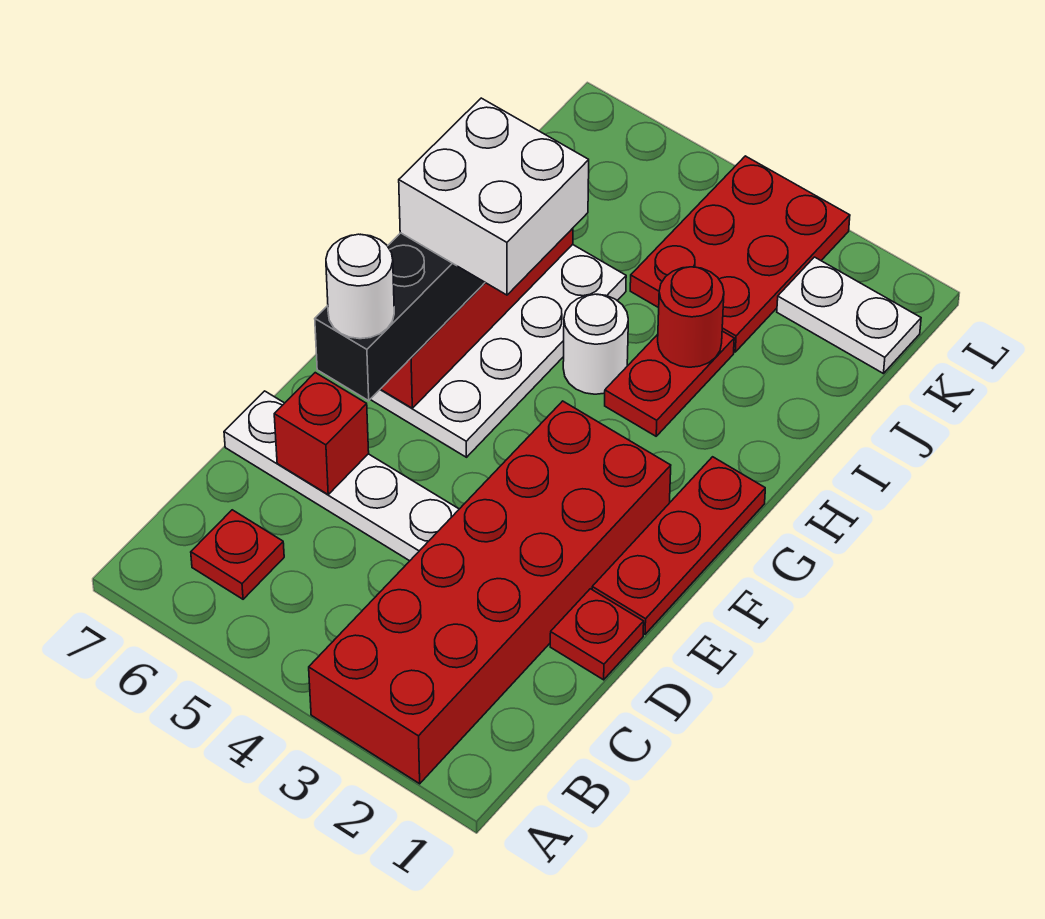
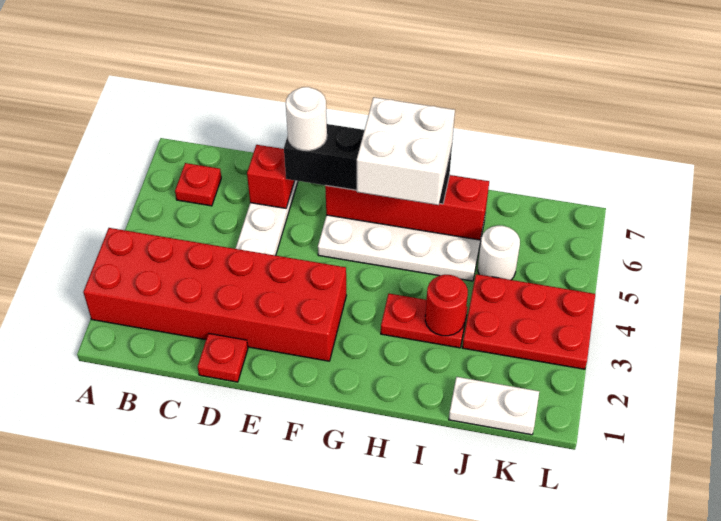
red plate E1:G1 level 1 -> none
white round brick H4 level 1 -> white round brick J5 level 1
white plate K1:K2 level 1 -> white plate J1:K1 level 1

